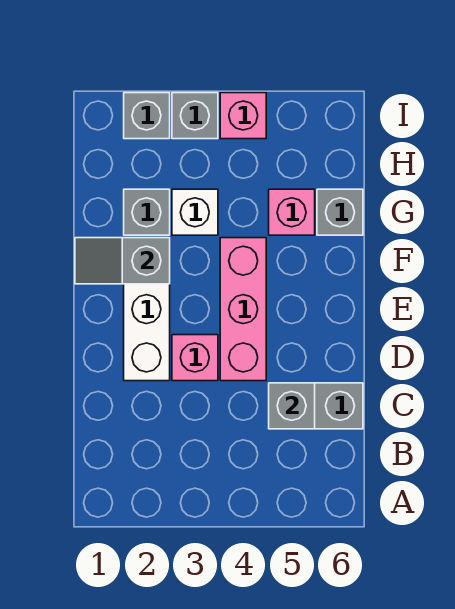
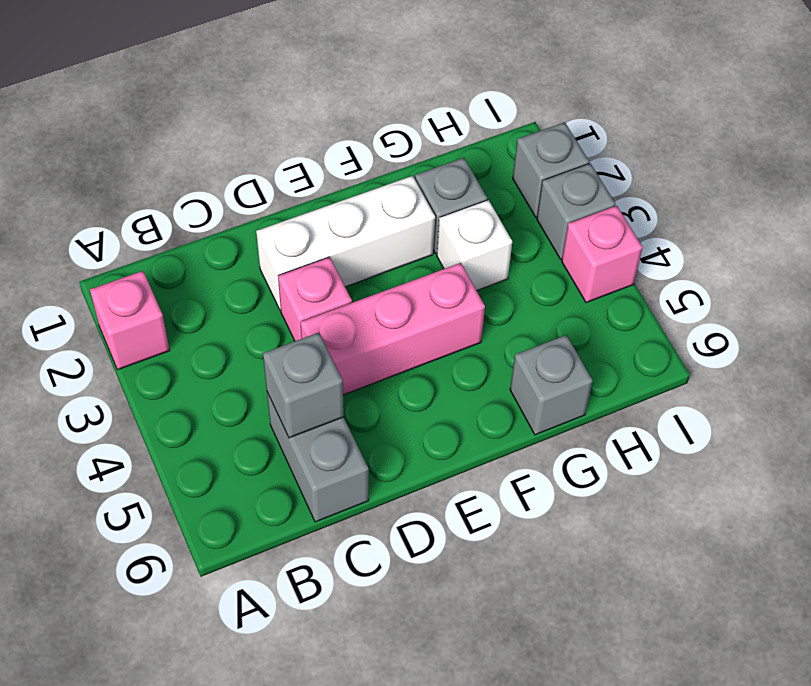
grey slope F1:F2 level 2 top 2 -> none
pink brick G5 level 1 -> pink brick A2 level 1

